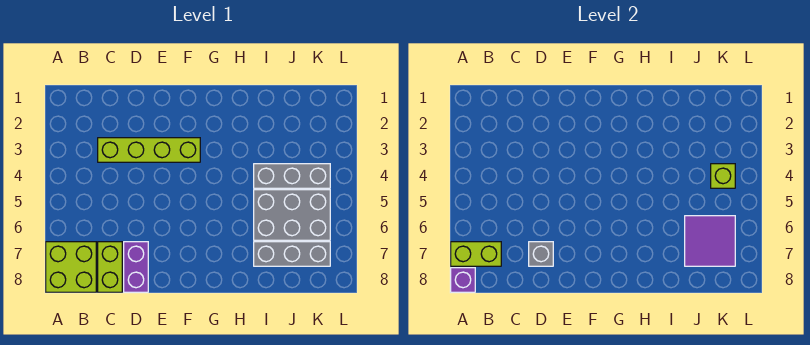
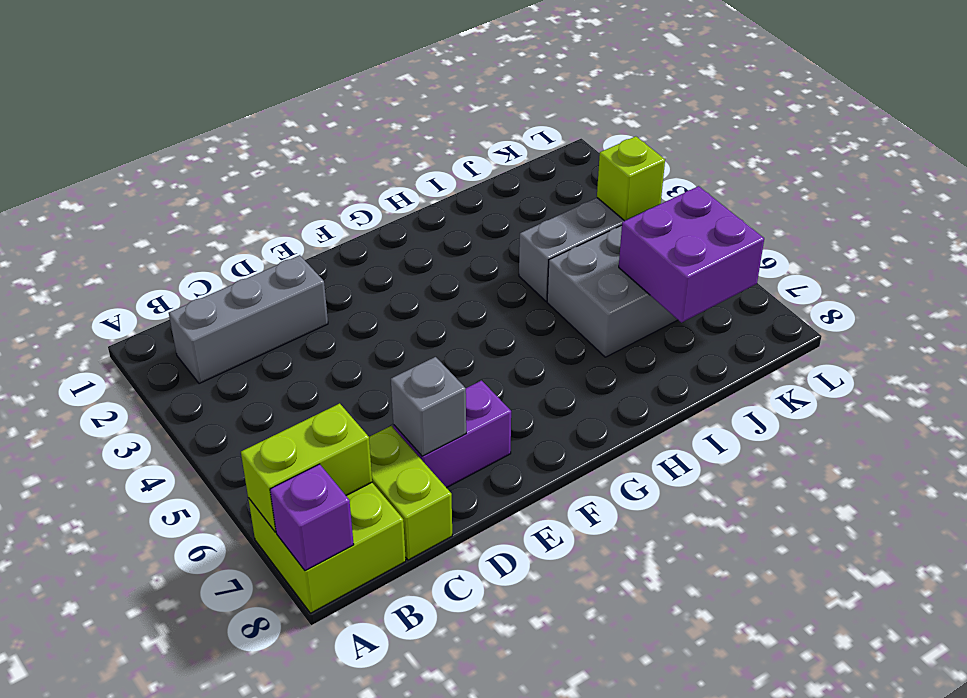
lime brick C3:F3 level 1 -> none
purple brick D7:D8 level 1 -> purple brick D7:E7 level 1
grey brick I7:K7 level 1 -> grey brick B2:D2 level 1
purple tile J6:K7 level 2 -> purple brick J6:K7 level 2

